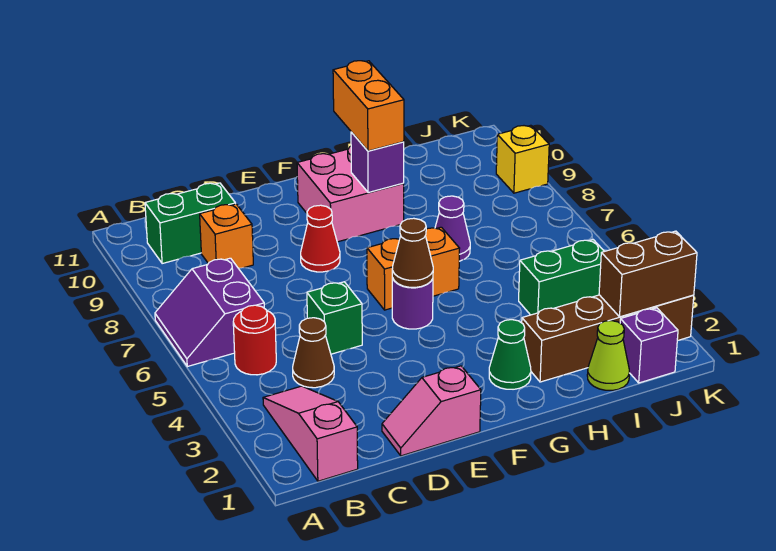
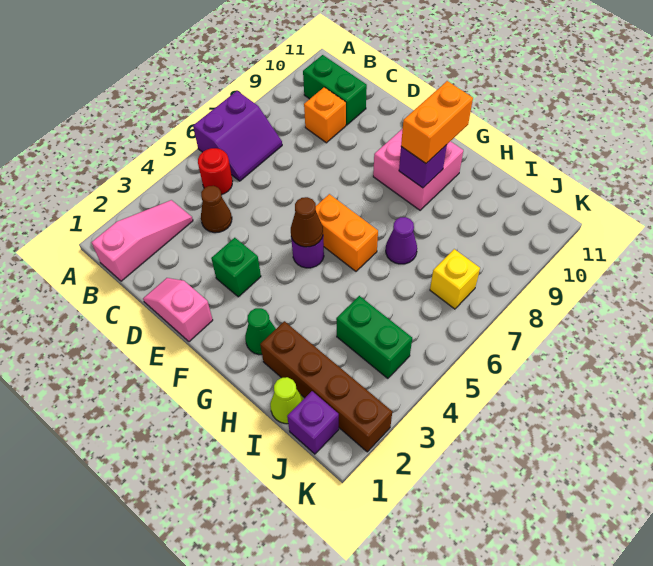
purple slope A6:B7 level 1 top B -> purple slope A6:B7 level 1 top A
green brick D5 level 1 -> green brick E3 level 1
red cone E8 level 1 -> none
brown brick J2:K2 level 2 -> none
yellow brick K9 level 1 -> yellow brick J7 level 1

